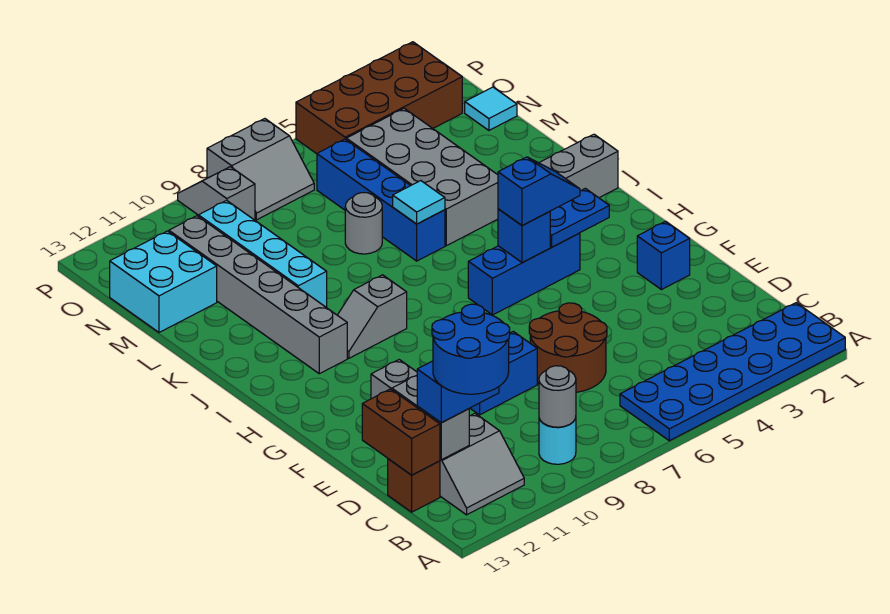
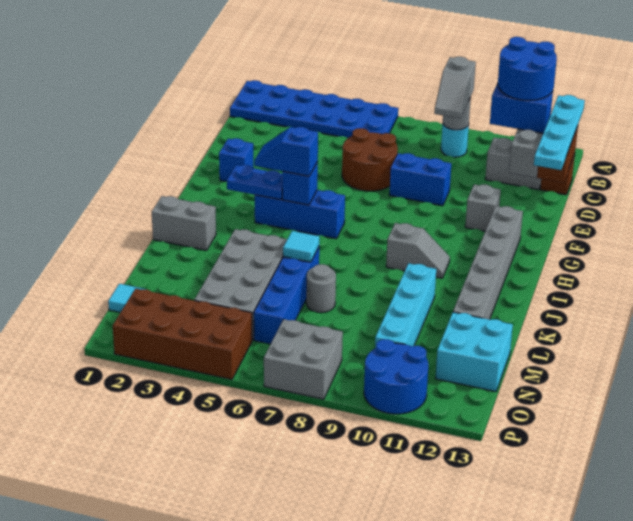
none -> cyan plate B13:E13 level 3
grey brick I11:N11 level 1 -> grey brick G12:L12 level 1
grey slope O7:P8 level 1 top P -> grey brick O7:P8 level 1
grey slope O9:P9 level 1 top O -> grey slope B9:C9 level 3 top B
none -> blue round brick O10:P11 level 1

